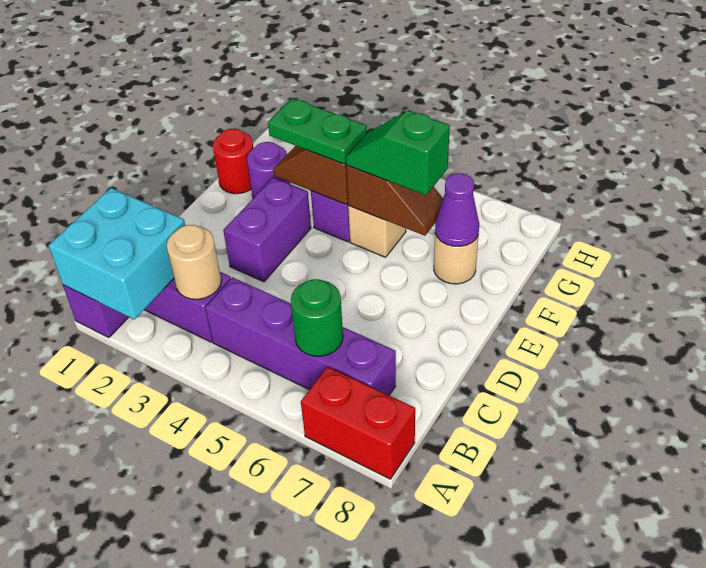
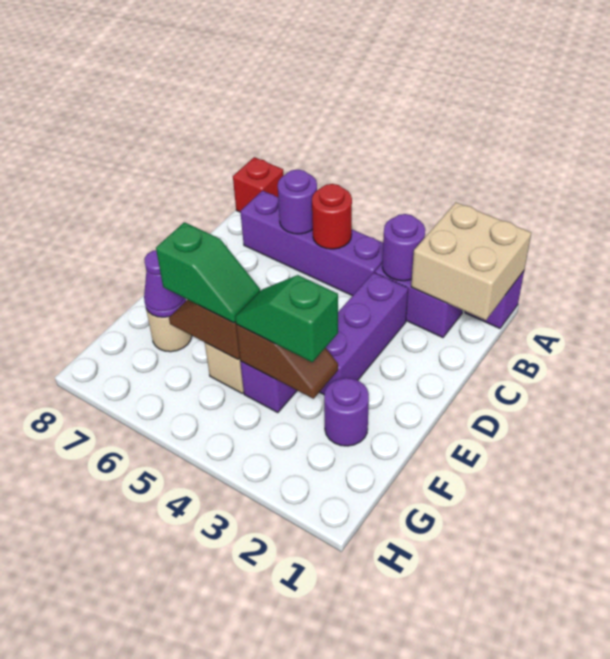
cyan brick A1:B2 level 2 -> tan brick A1:B2 level 2
red brick A7:A8 level 1 -> red brick A8 level 1
tan round brick B3 level 2 -> purple round brick B3 level 2
green round brick B6 level 2 -> purple round brick B6 level 2
purple brick D3:E3 level 1 -> purple brick C3:E3 level 1
red round brick F1 level 1 -> red round brick B5 level 2
green plate F3:F4 level 3 -> green slope F3:F4 level 3 top 3

